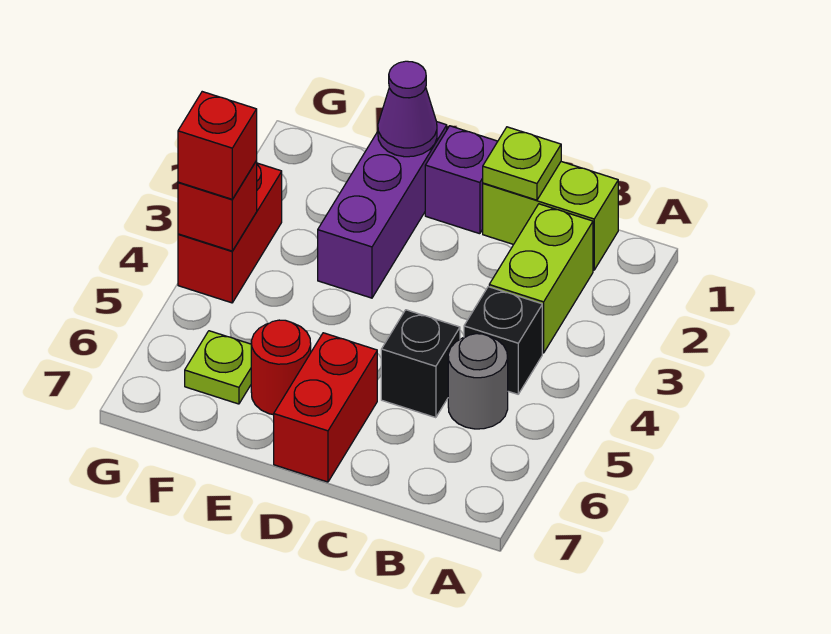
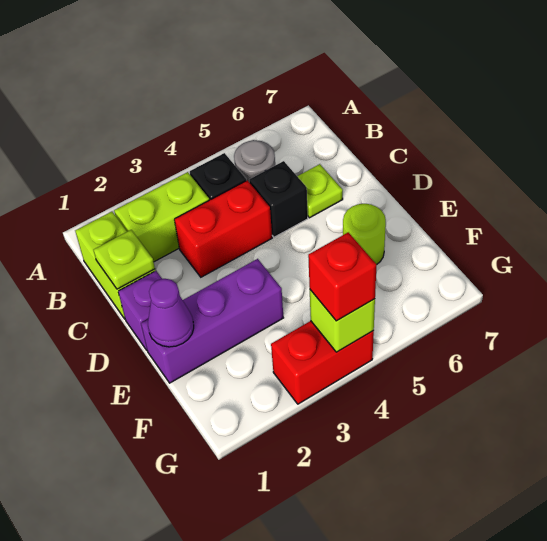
red brick D6:D7 level 1 -> red brick C3:C4 level 1
red round brick E6 level 1 -> lime round brick E6 level 1
lime plate F6 level 1 -> lime plate C6 level 1
red brick G4 level 2 -> lime brick G4 level 2

